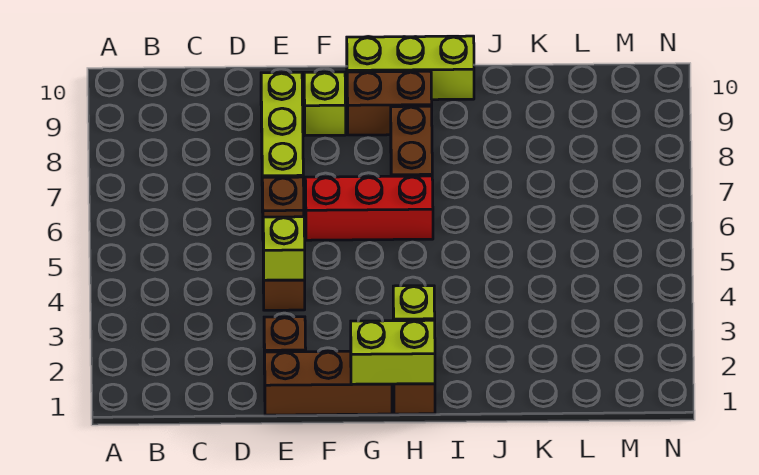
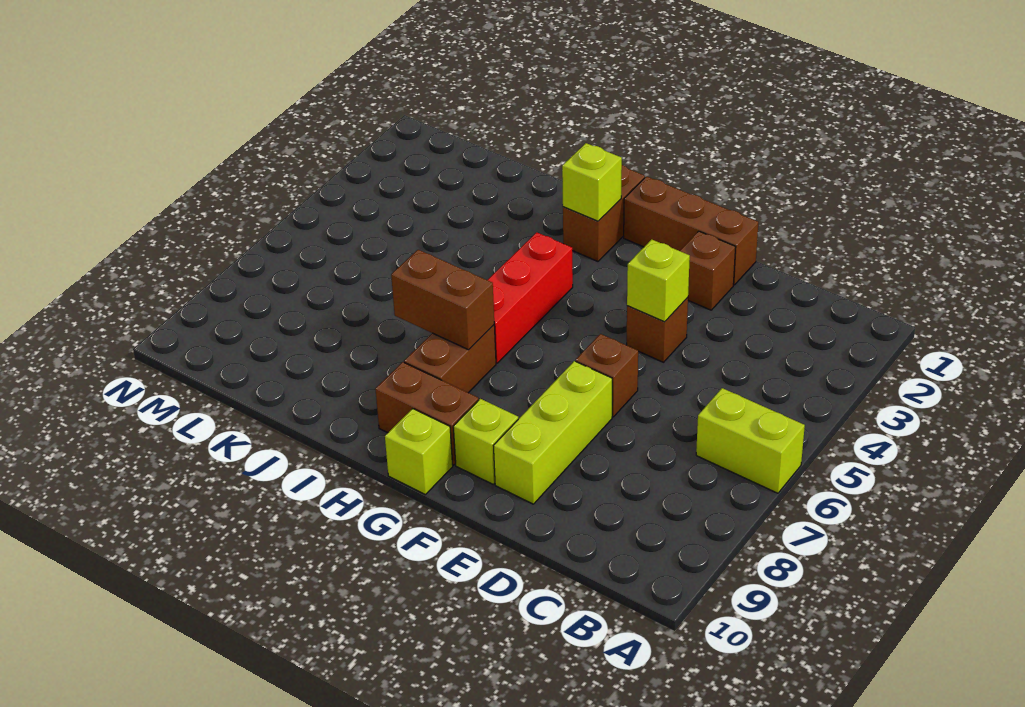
red brick F6:H6 level 1 -> red brick H4:H6 level 1
lime brick G1:H1 level 2 -> lime brick A6:B6 level 1
lime brick G10:I10 level 1 -> lime brick G10 level 1
none -> brown brick H7:I7 level 2

